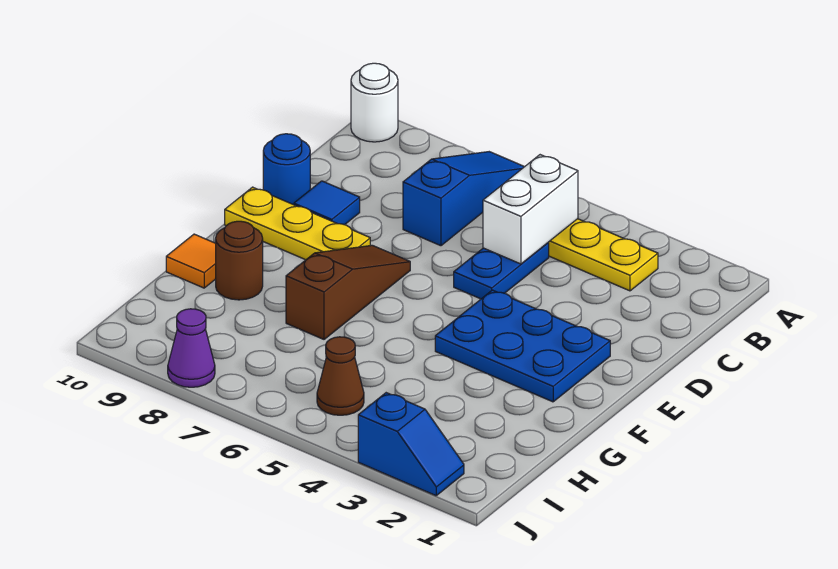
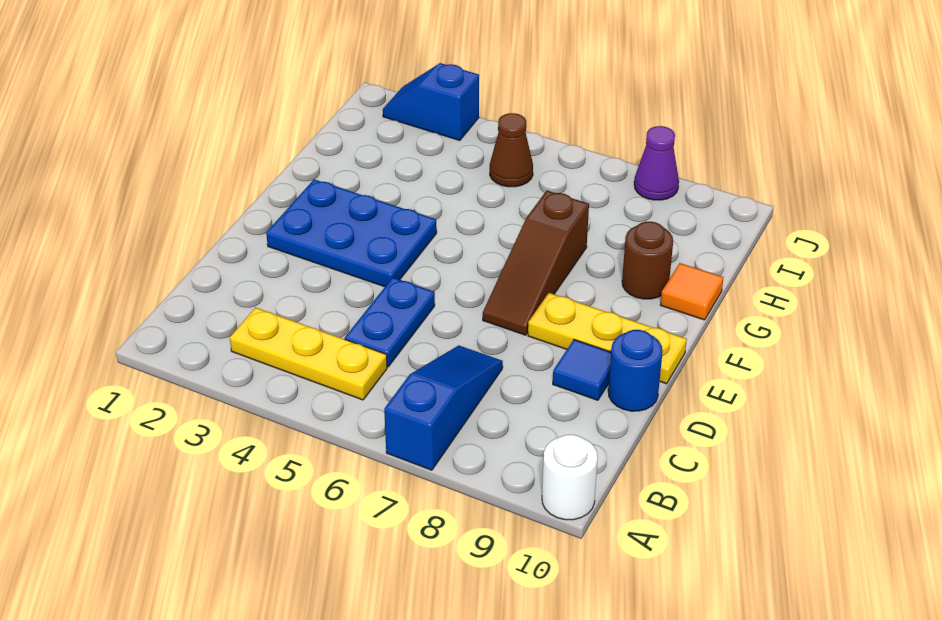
blue slope A7:C7 level 1 top C -> blue slope A7:C7 level 1 top A
white brick B5:C5 level 2 -> none

